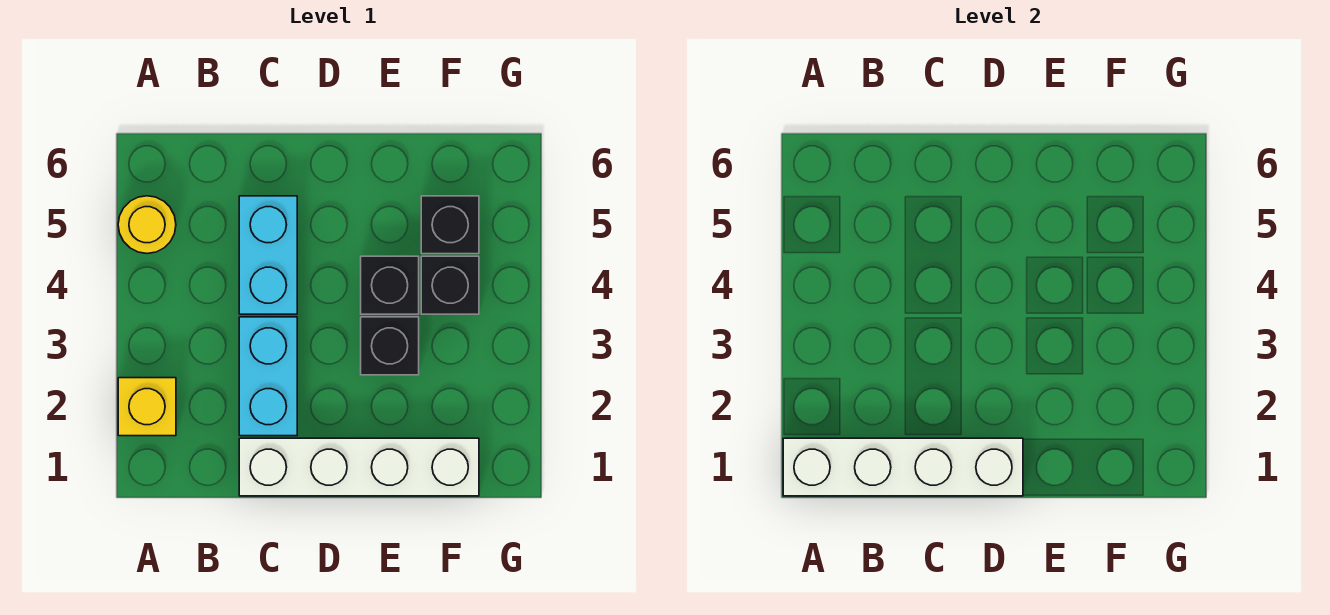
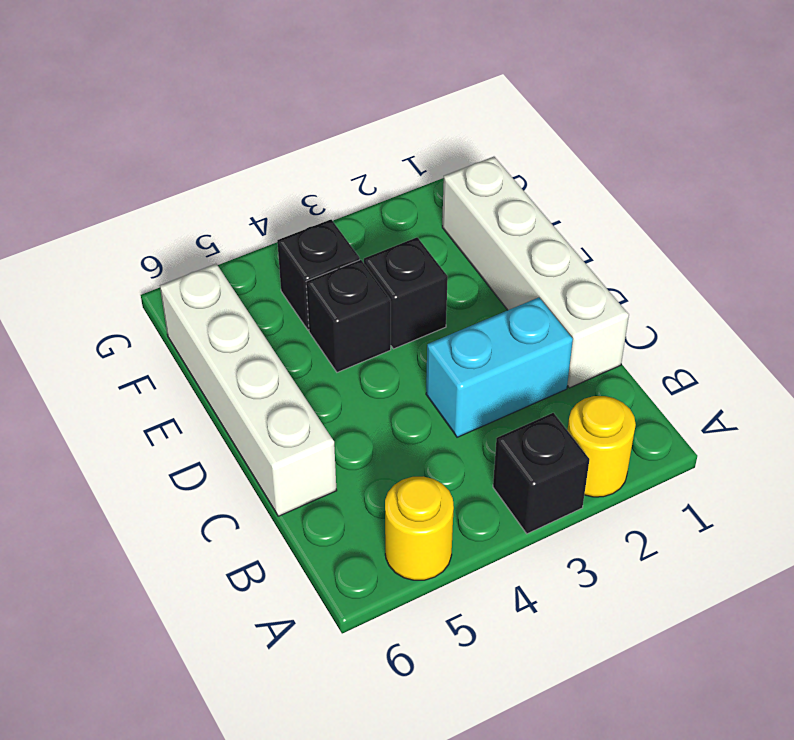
white brick A1:D1 level 2 -> white brick C6:F6 level 1
yellow brick A2 level 1 -> yellow round brick A2 level 1
cyan brick C4:C5 level 1 -> none
black brick F5 level 1 -> black brick A3 level 1

